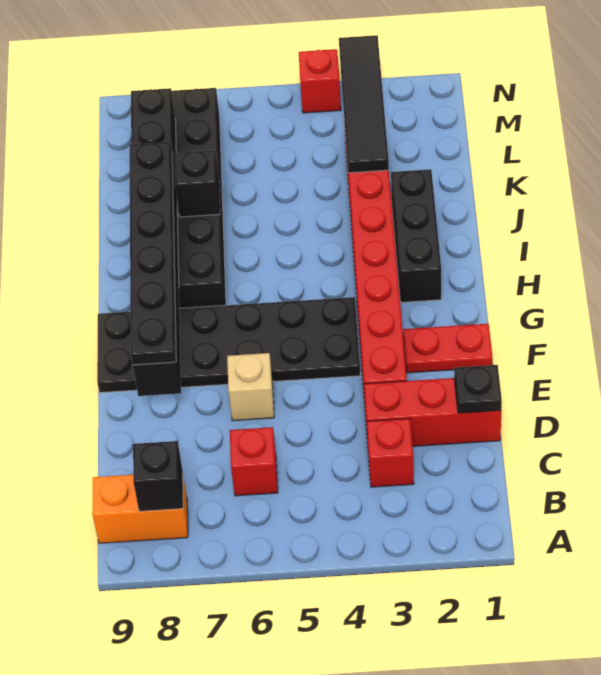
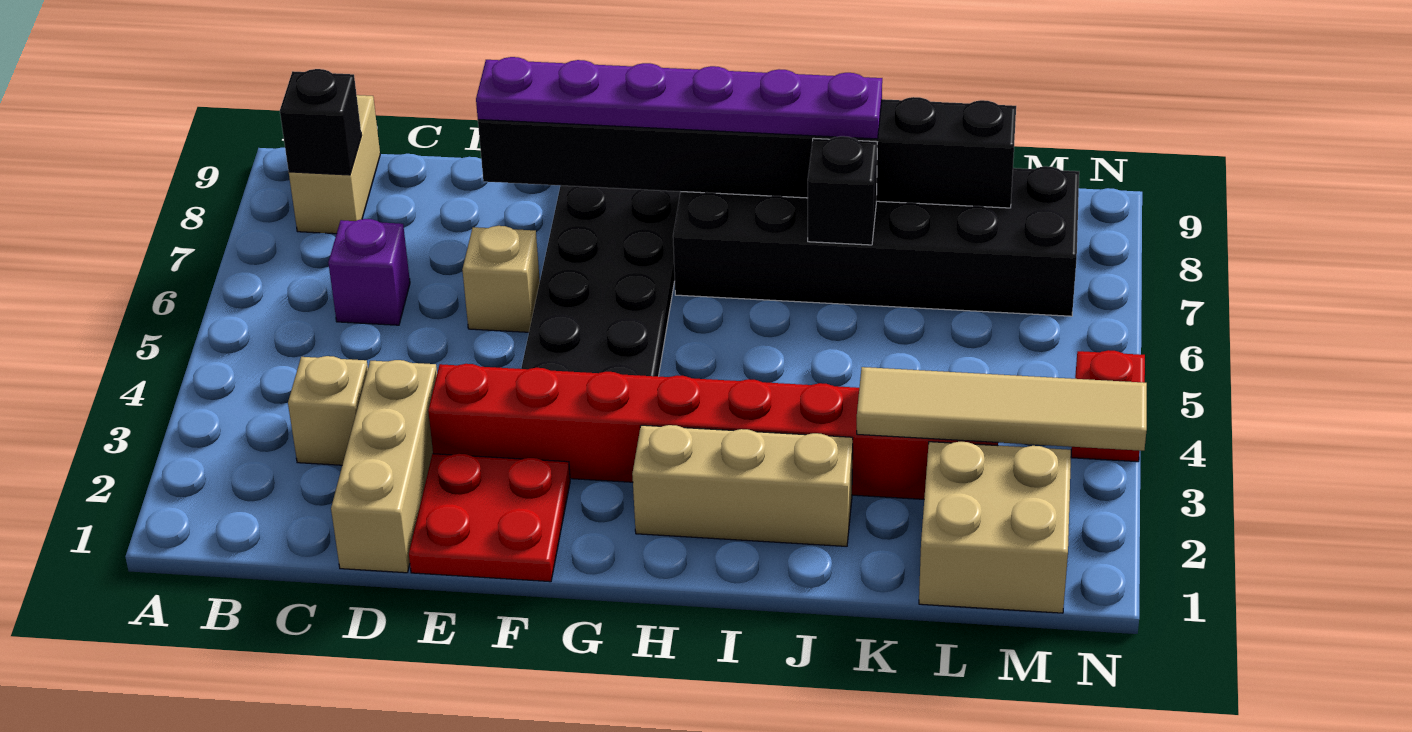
orange brick B8:B9 level 1 -> tan brick B8:B9 level 1
red brick C3 level 1 -> tan brick C3 level 1
red brick C6 level 1 -> purple brick C6 level 1
red brick D1:D3 level 1 -> tan brick D1:D3 level 1
black plate D1 level 2 -> none
black plate E8:J8 level 3 -> purple plate E8:J8 level 3
red plate F1:F2 level 1 -> red plate E1:F2 level 1
black brick H2:J2 level 1 -> tan brick H2:J2 level 1
black tile K3:N3 level 2 -> tan tile K3:N3 level 2
none -> tan brick L1:M2 level 1

